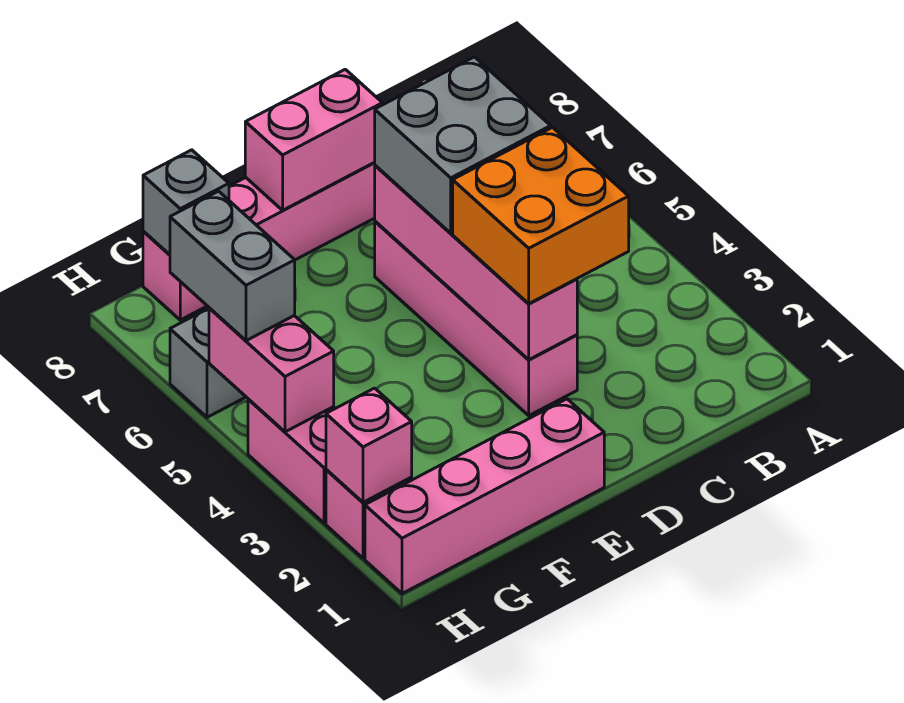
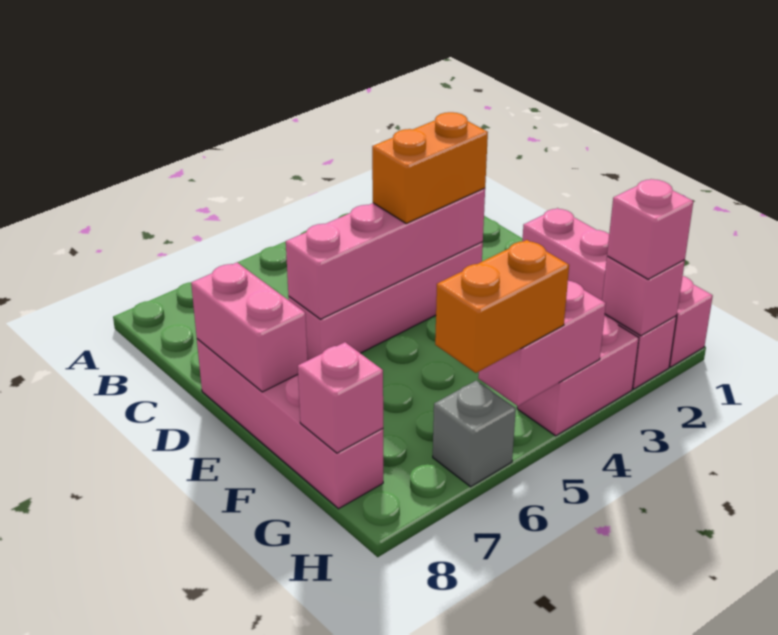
orange brick C3:D4 level 3 -> orange brick D3:D4 level 3
grey brick C5:D6 level 3 -> none
grey brick G8 level 2 -> pink brick G8 level 2
none -> pink brick H2 level 3
grey brick H5:H6 level 3 -> orange brick H5:H6 level 3

